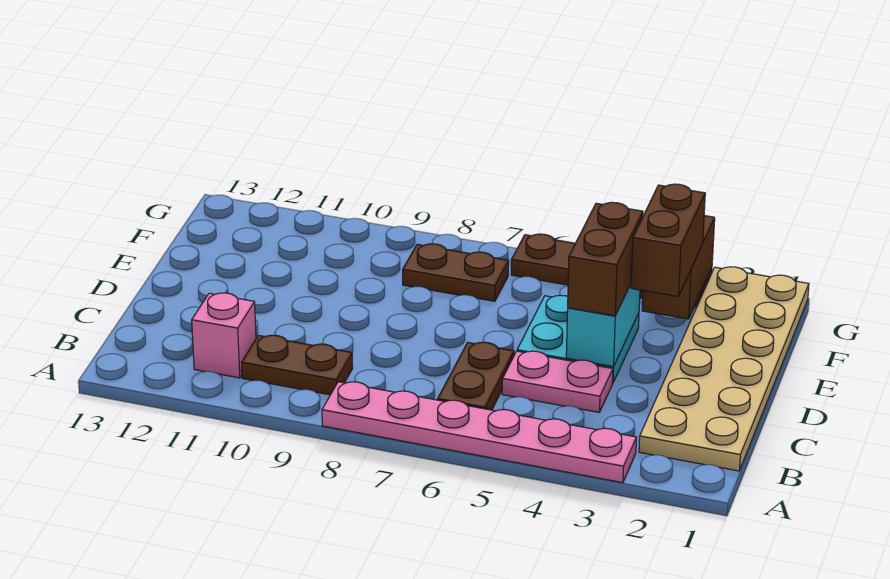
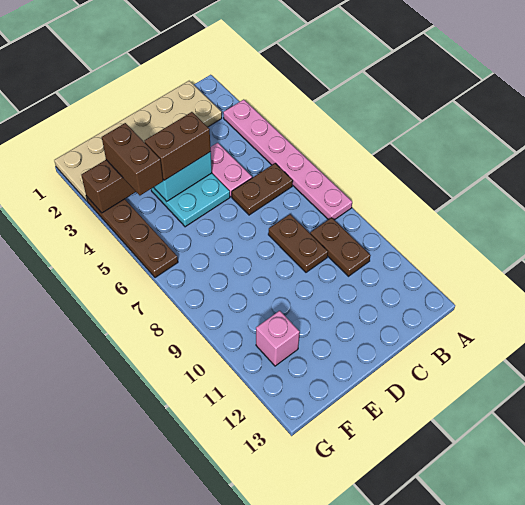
pink brick B11 level 1 -> pink brick F11 level 1
brown brick E3:F3 level 3 -> brown brick F3:F4 level 3
brown plate F7:F8 level 1 -> brown plate C8:C9 level 1

